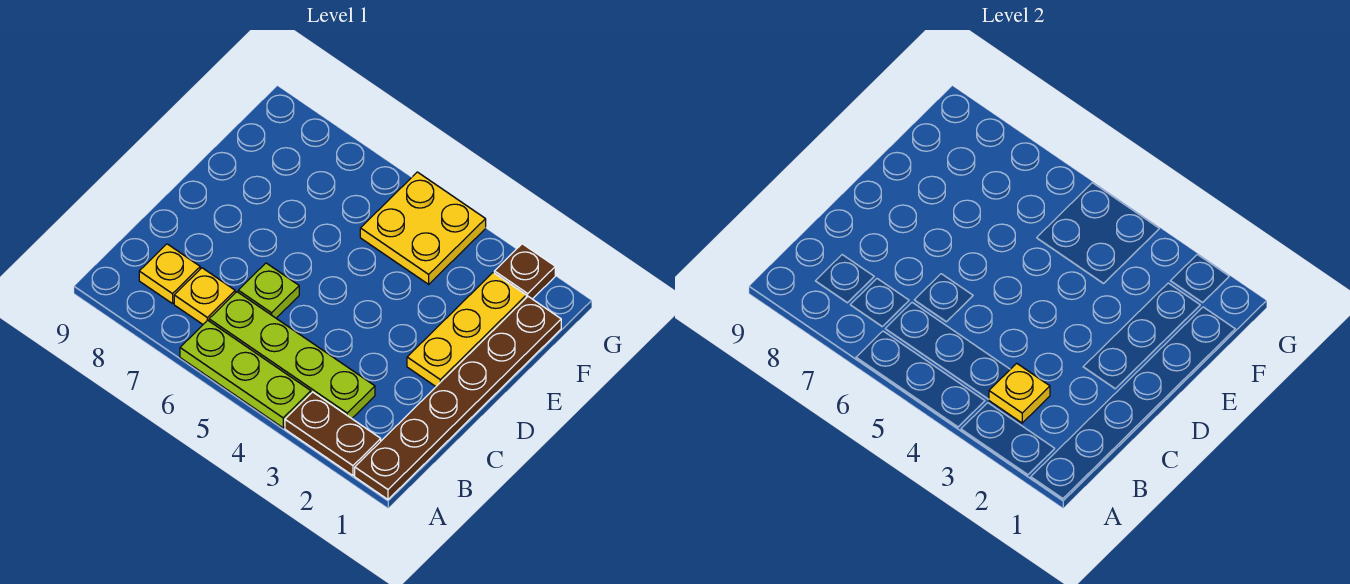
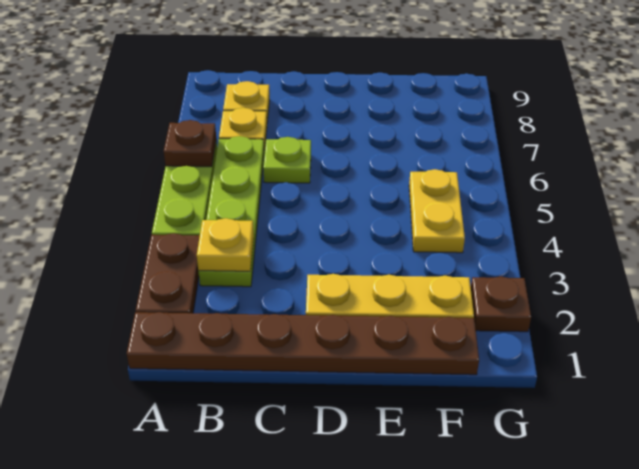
none -> brown plate A6 level 2
yellow plate F4:G5 level 1 -> yellow plate F4:F5 level 1

